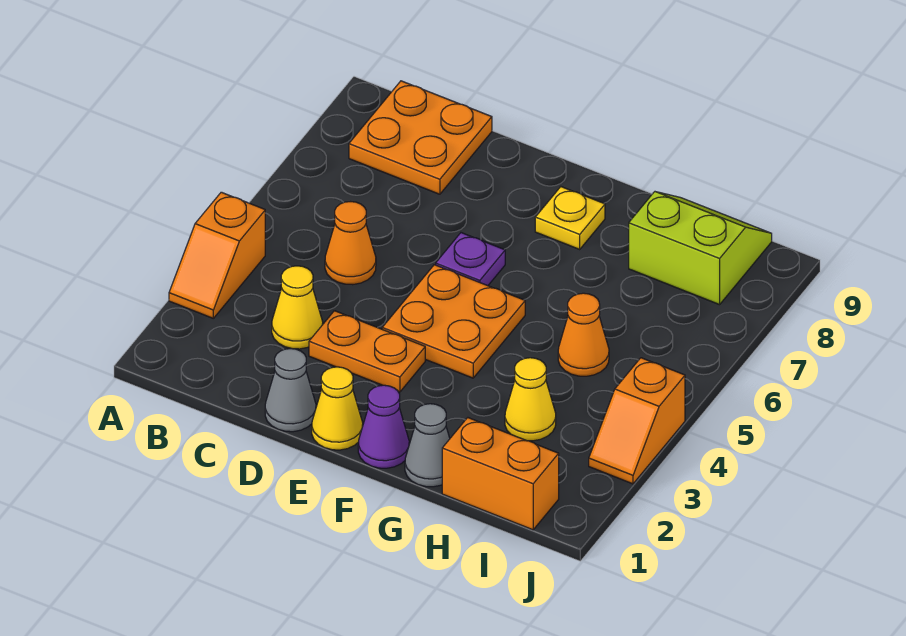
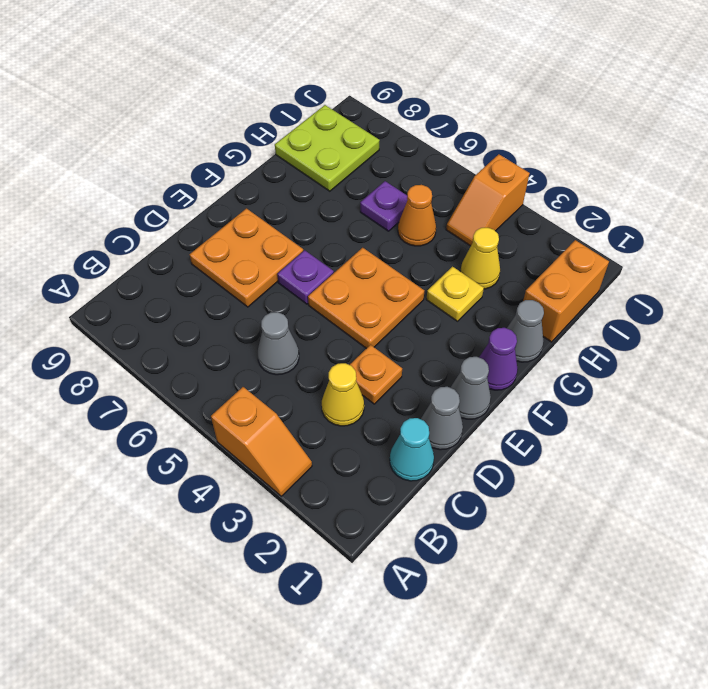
orange plate B8:C9 level 1 -> orange plate D7:E8 level 1
none -> cyan cone C1 level 1
orange cone C5 level 1 -> grey cone C5 level 1
orange plate D3:E3 level 1 -> orange plate D3 level 1
yellow cone E1 level 1 -> grey cone E1 level 1
yellow plate F8 level 1 -> yellow plate G3 level 1
none -> purple plate H6 level 1
lime slope H8:I9 level 1 top 8 -> lime plate H8:I9 level 1
orange slope J3:J4 level 1 top 4 -> orange slope I4:J4 level 1 top J

